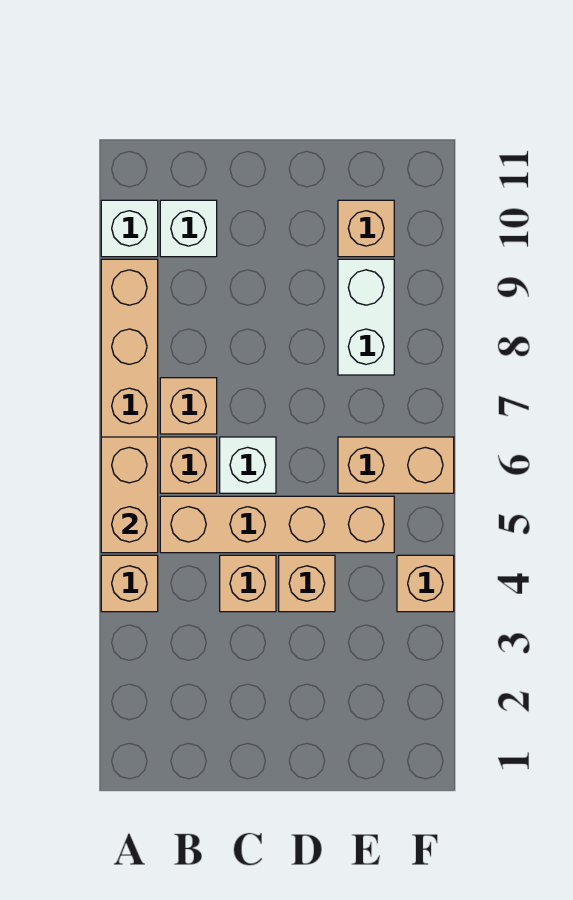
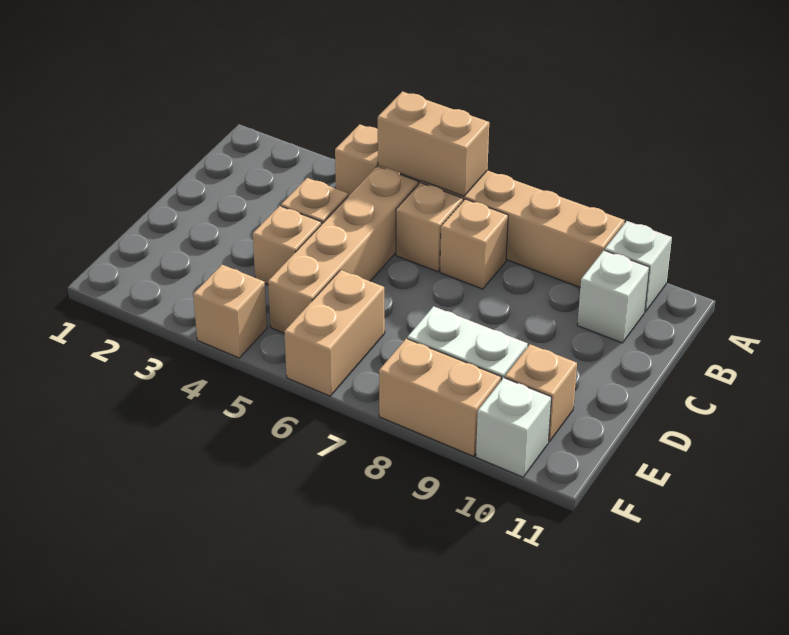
white brick C6 level 1 -> white brick F10 level 1
none -> tan brick F8:F9 level 1

